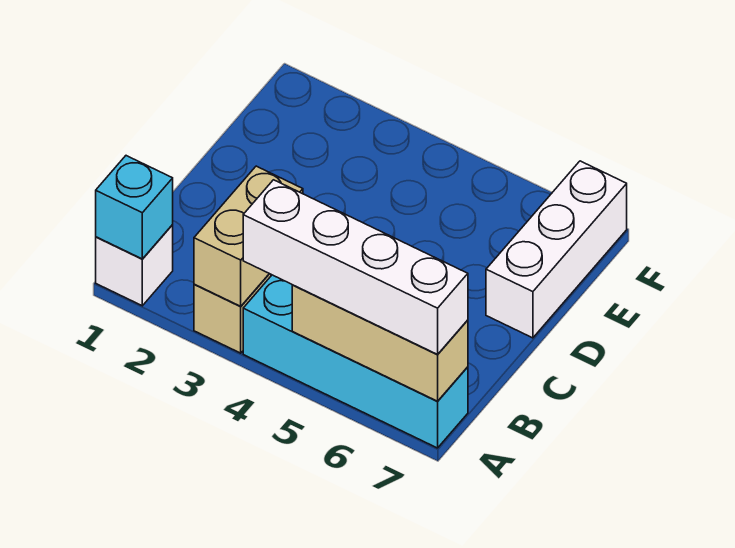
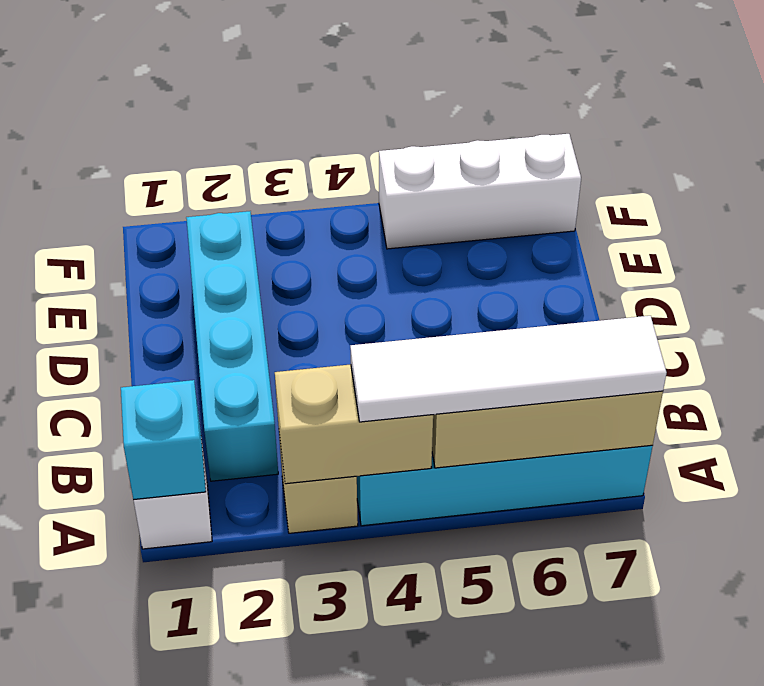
tan brick A3:B3 level 2 -> tan brick A3:A4 level 2
white brick A4:A7 level 3 -> white tile A4:A7 level 3
none -> cyan brick B2:E2 level 1
white brick D7:F7 level 1 -> white brick F5:F7 level 1

